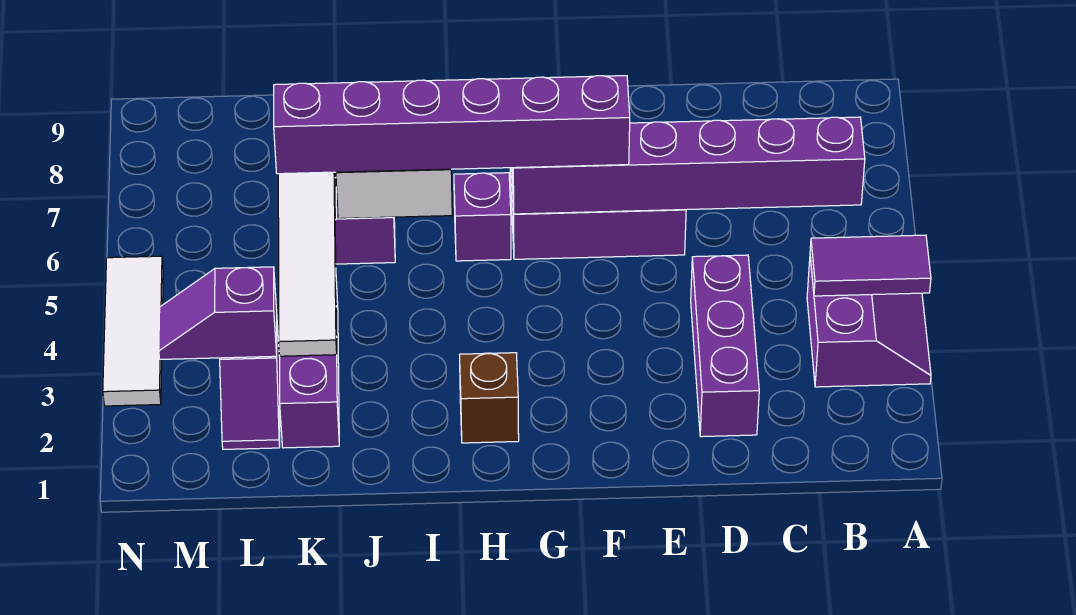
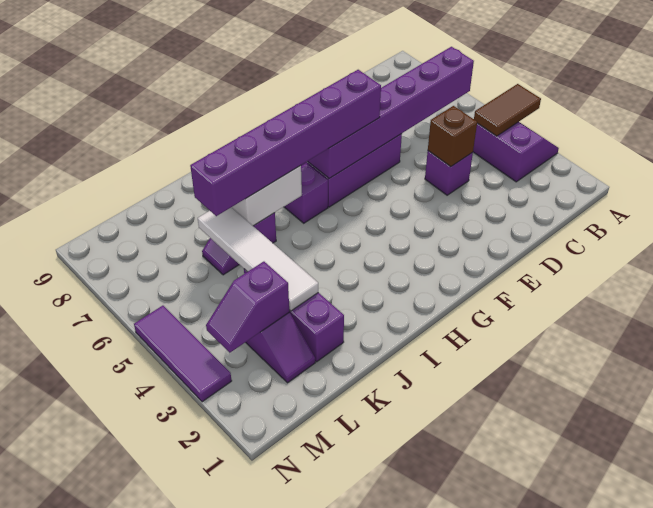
purple tile A4:B4 level 2 -> brown tile A4:B4 level 2
purple brick D2:D4 level 1 -> purple brick D4 level 1
brown brick H2 level 1 -> brown brick D4 level 2
white tile N3:N5 level 1 -> purple tile N3:N5 level 1

